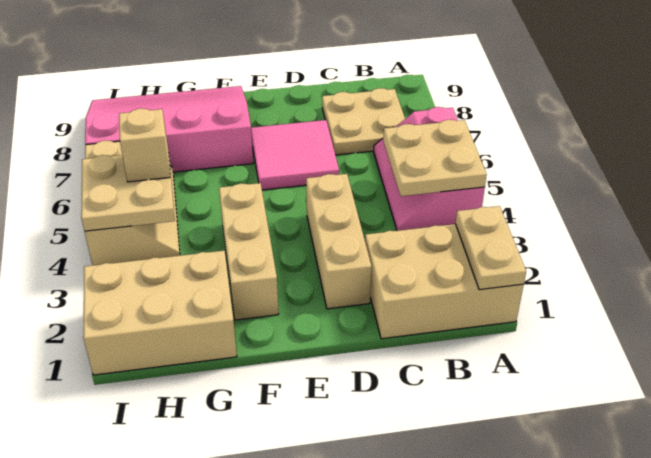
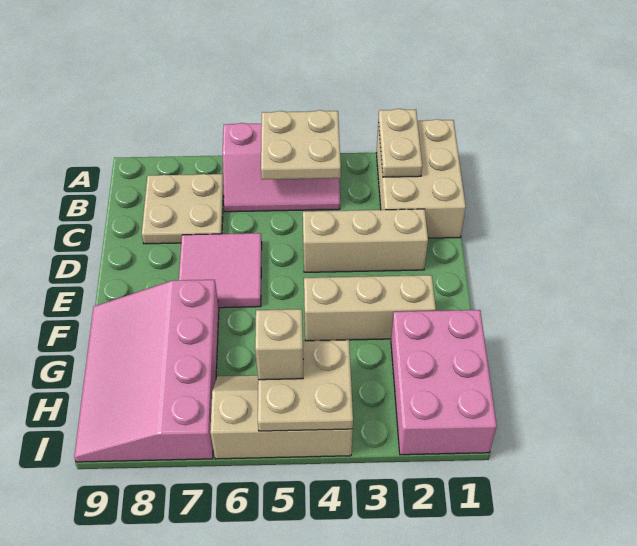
tan plate A1:A2 level 2 -> tan plate A2:B2 level 2
tan brick G1:I2 level 1 -> pink brick G1:I2 level 1

